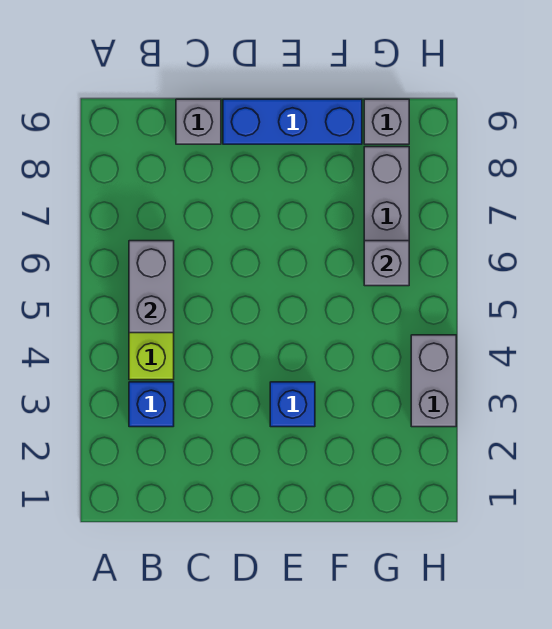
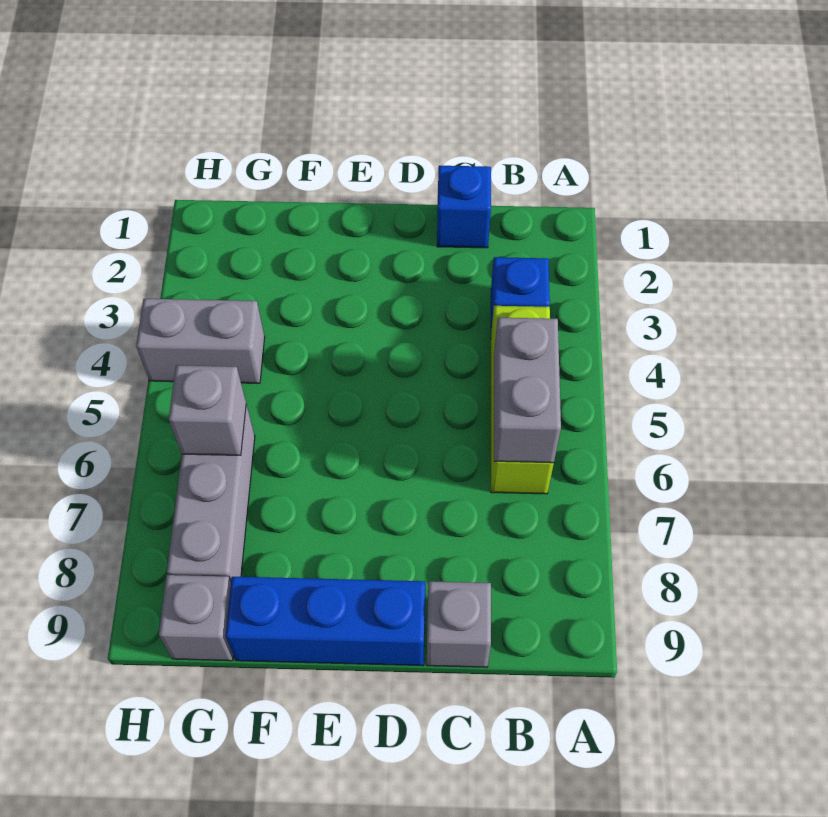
blue brick E3 level 1 -> blue brick C1 level 1
grey brick H3:H4 level 1 -> grey brick G4:H4 level 1

